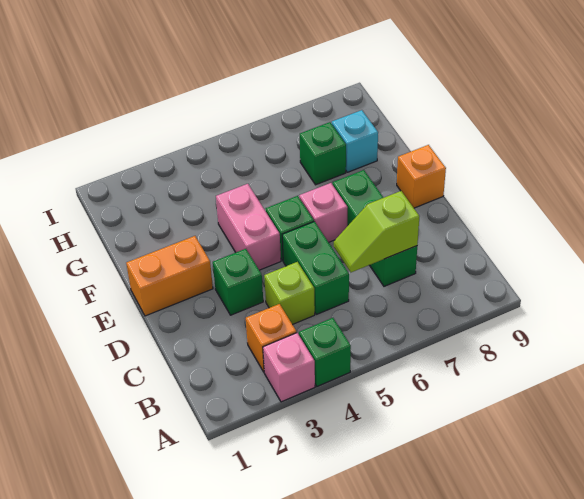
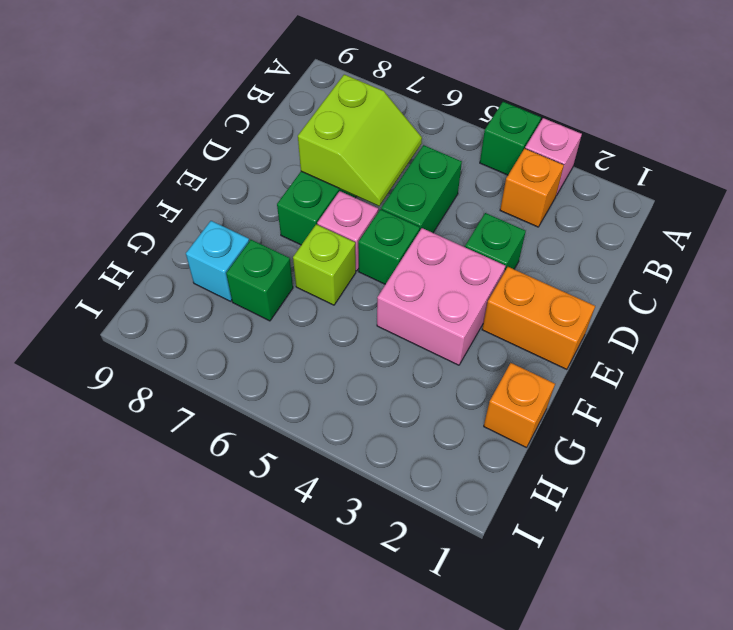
lime brick C4 level 1 -> lime brick F6 level 1
lime slope C6:C7 level 2 top 7 -> lime slope C6:D7 level 2 top 7
pink brick E4:F4 level 1 -> pink brick E3:F4 level 1
orange brick E9 level 1 -> orange brick G1 level 1

